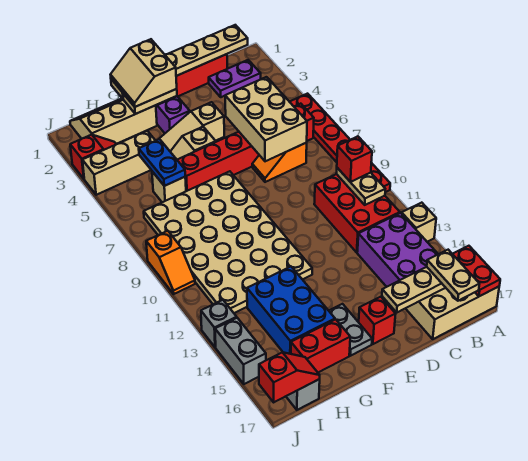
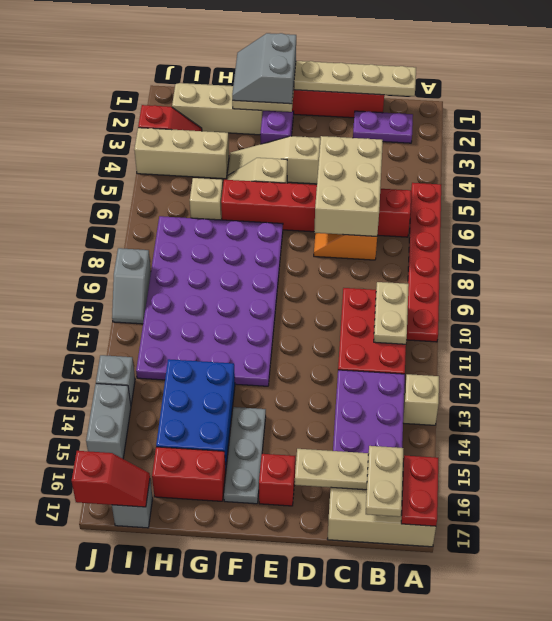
red brick B10 level 3 -> none
tan slope F1:G2 level 3 top F -> grey slope F1:G2 level 3 top F
tan plate F7:I12 level 1 -> purple plate F7:I12 level 1
grey plate F15:F16 level 1 -> grey plate F14:F16 level 1
blue plate H5:H6 level 2 -> none
orange slope J9:J10 level 1 top 9 -> grey slope J9:J10 level 1 top 9

